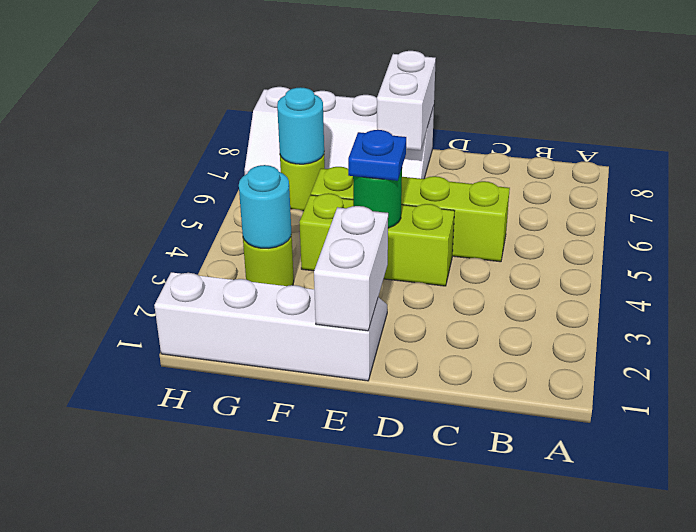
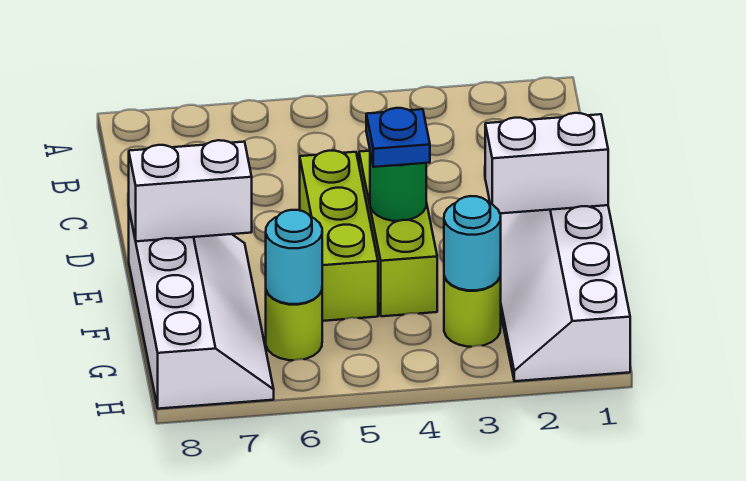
lime brick C5:F5 level 1 -> lime brick D5:F5 level 1

